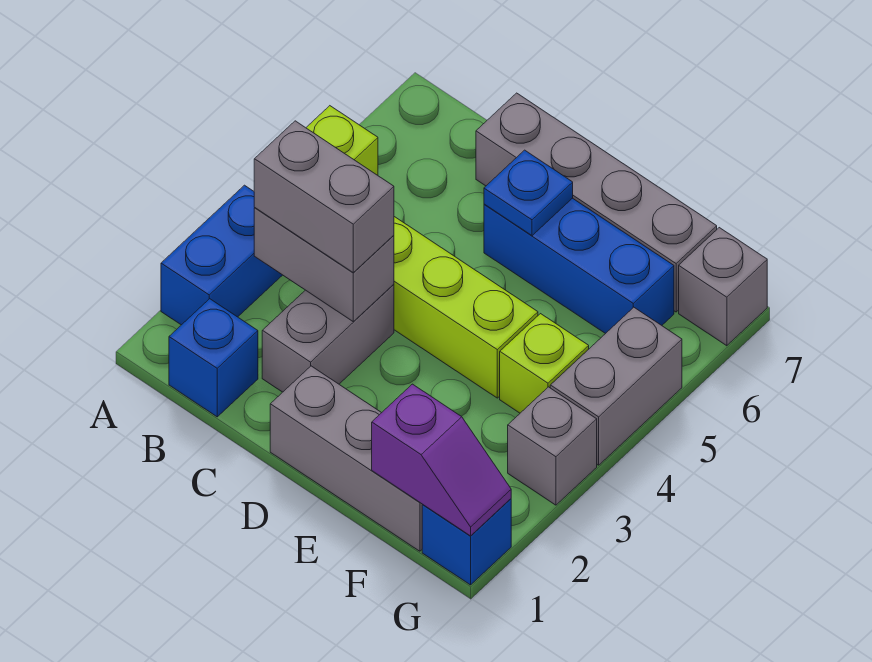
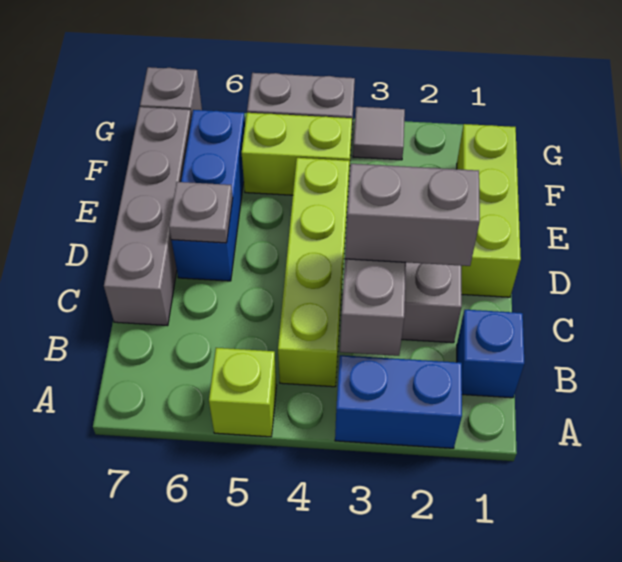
grey brick B3:C3 level 3 -> grey brick C2:C3 level 3
grey brick D1:F1 level 1 -> lime brick D1:F1 level 1
blue plate D6 level 2 -> grey plate D6 level 2
purple slope F1:G1 level 2 top F -> none
lime brick F4 level 1 -> lime brick F4:F5 level 1
blue brick G1 level 1 -> none
grey brick G3 level 1 -> grey tile G3 level 1

